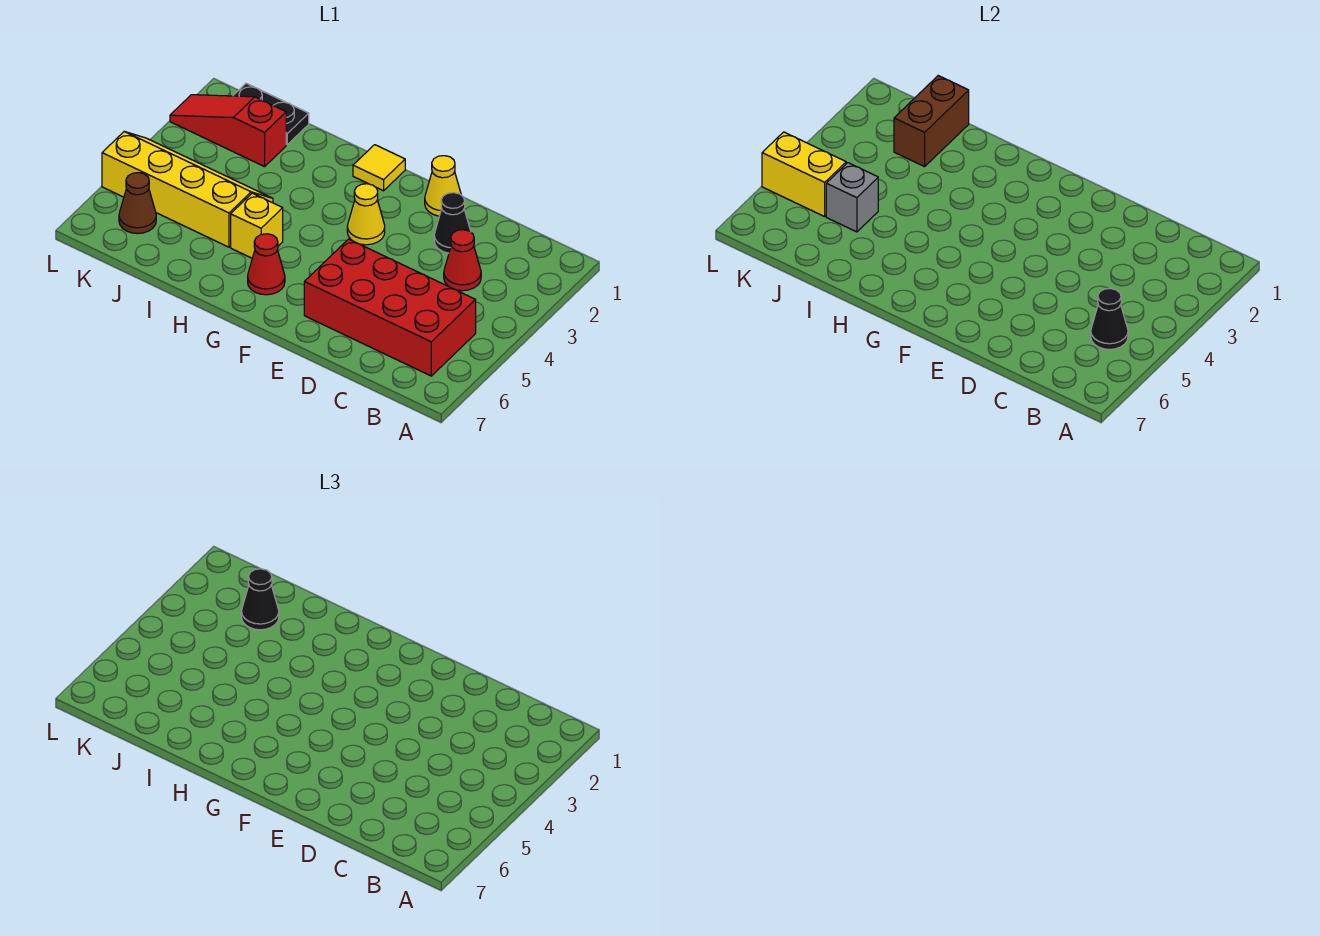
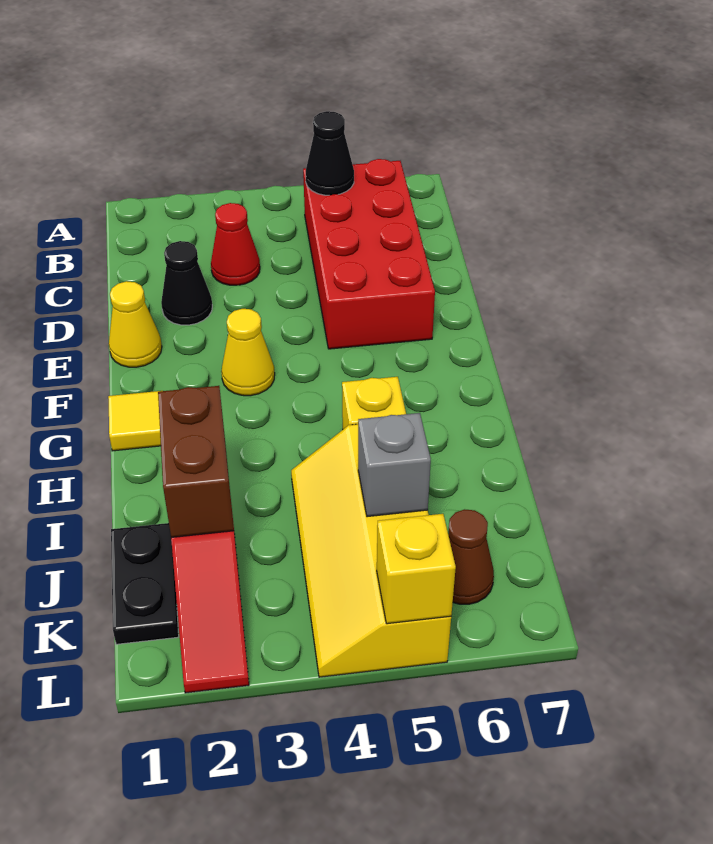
red cone G6 level 1 -> none
brown brick J1:J2 level 2 -> brown brick I2:J2 level 2
black cone J2 level 3 -> none
yellow brick K5:L5 level 2 -> yellow brick L5 level 2

